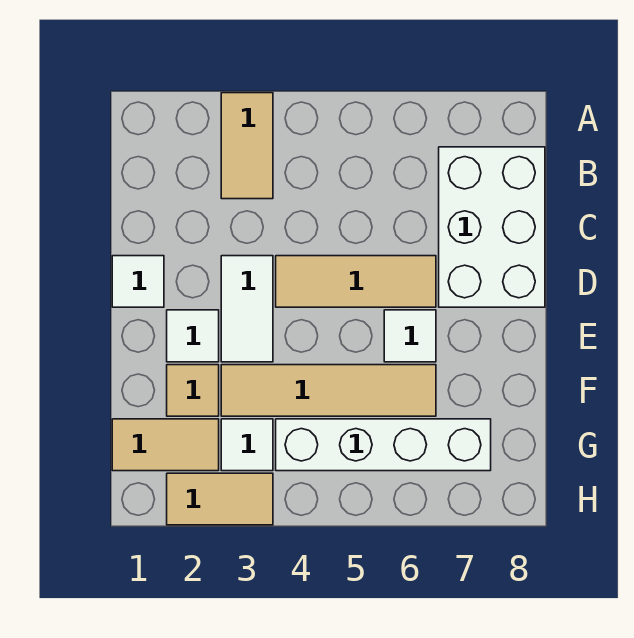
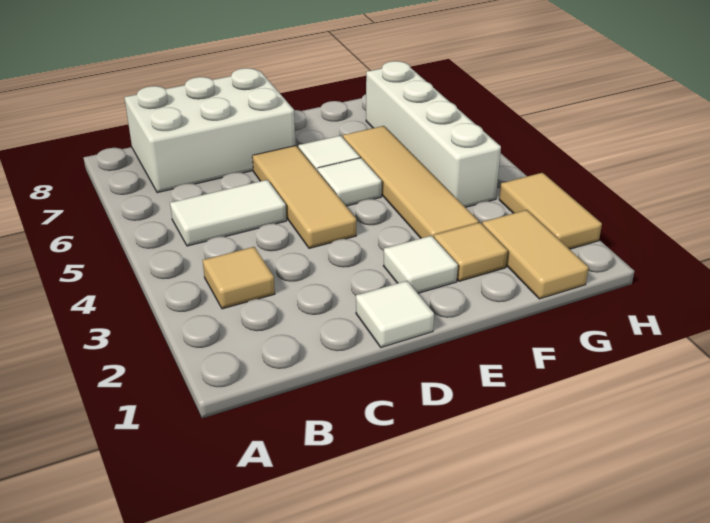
tan tile A3:B3 level 1 -> tan tile B3 level 1
white tile D3:E3 level 1 -> white tile B5:C5 level 1
white tile G3 level 1 -> white tile E5 level 1

